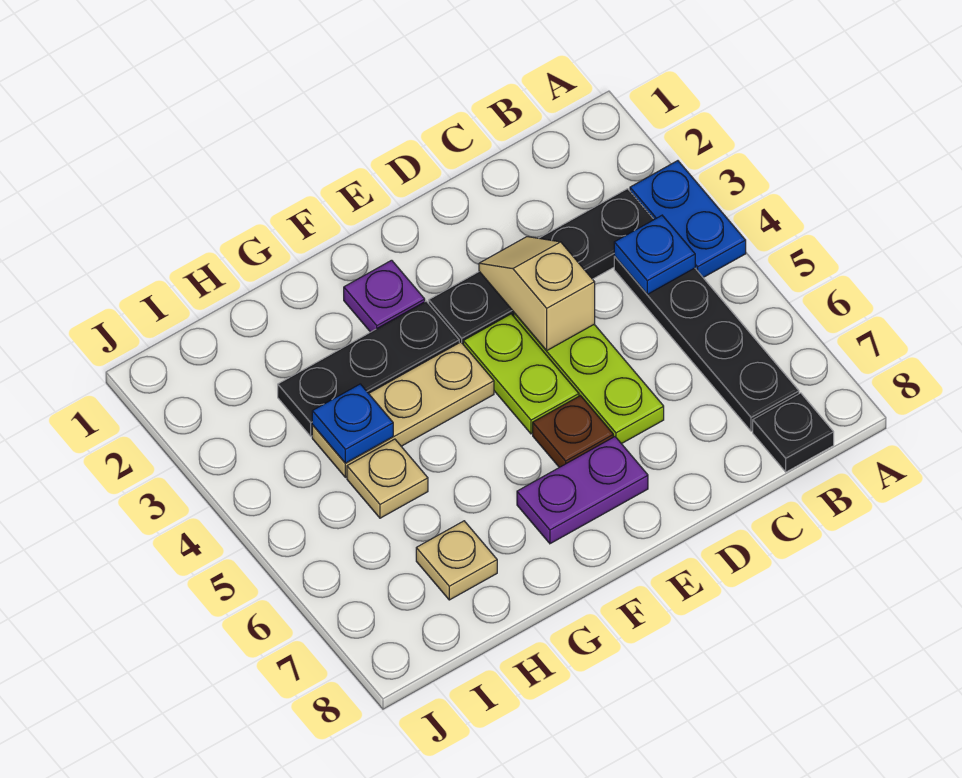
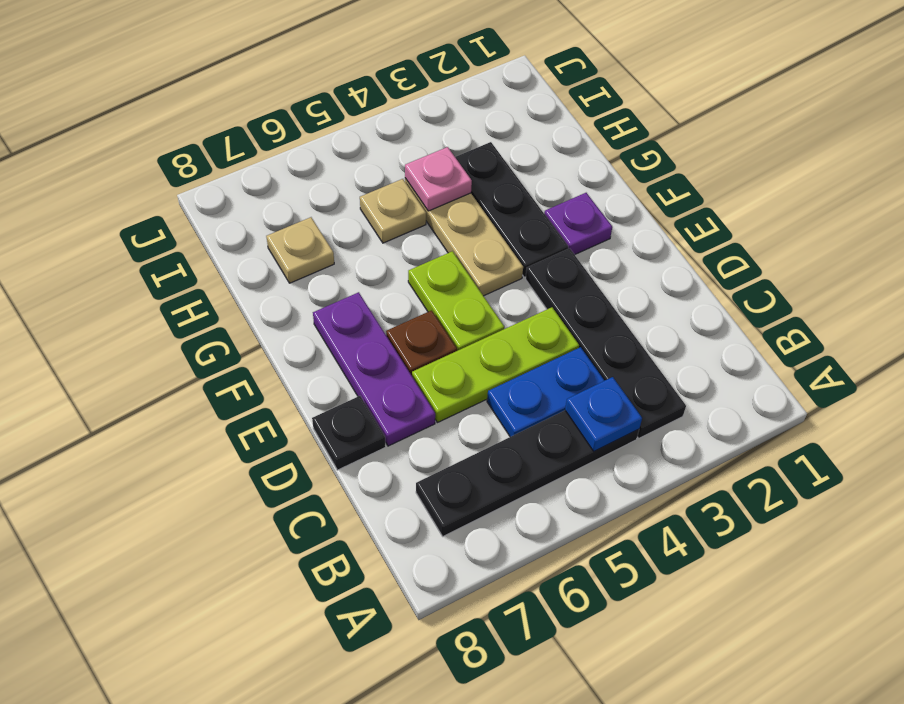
blue plate A3:A4 level 1 -> blue plate C4:C5 level 1
black plate B8 level 1 -> black plate D8 level 1
tan slope D3:D4 level 2 top 4 -> none
lime plate E4:E5 level 1 -> lime plate E5:F5 level 1
purple plate E7:F7 level 1 -> purple plate D7:F7 level 1
blue plate H4 level 2 -> pink plate H4 level 2

